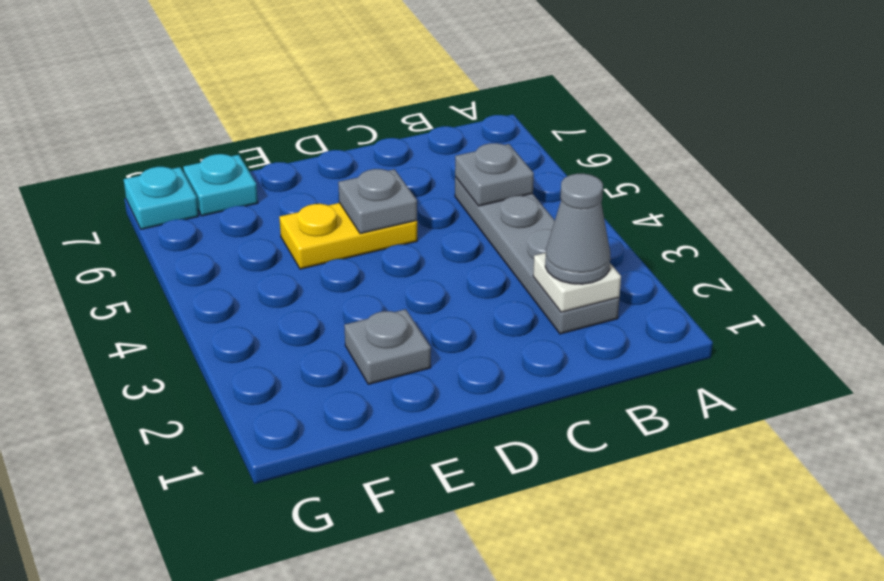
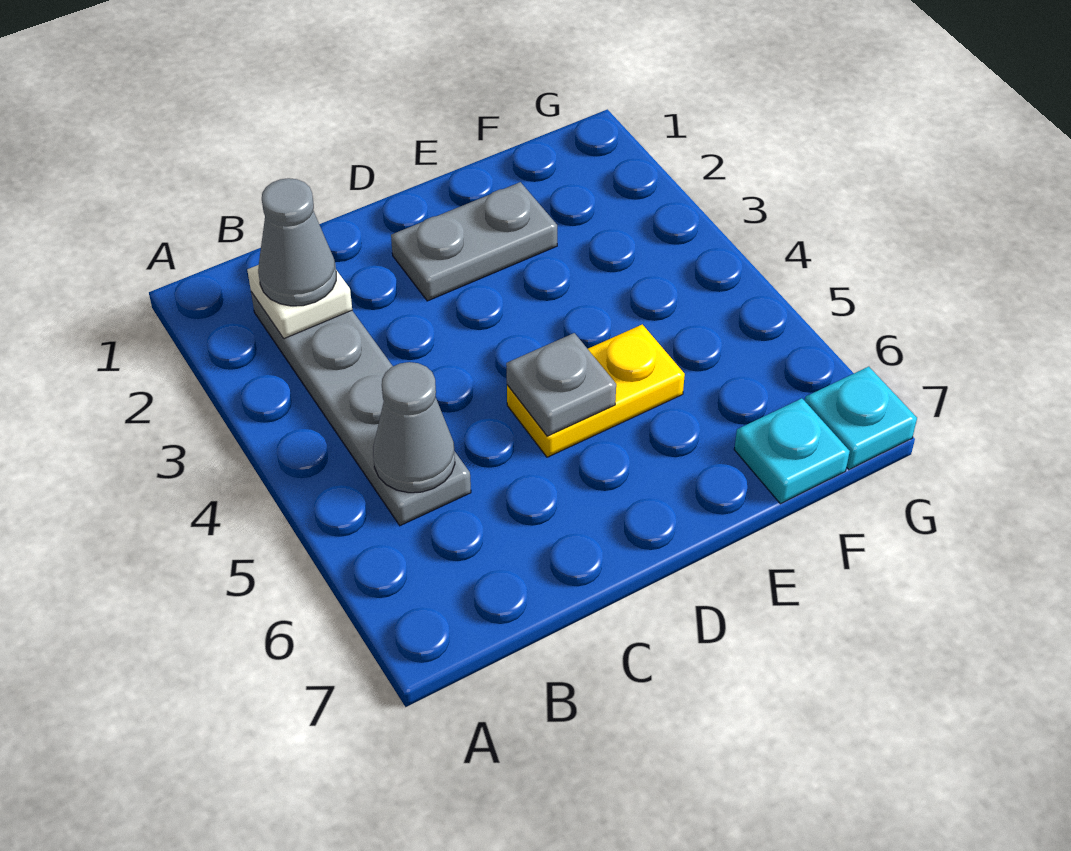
grey plate B5 level 2 -> grey cone B5 level 2
grey plate E2 level 1 -> grey plate D2:E2 level 1

